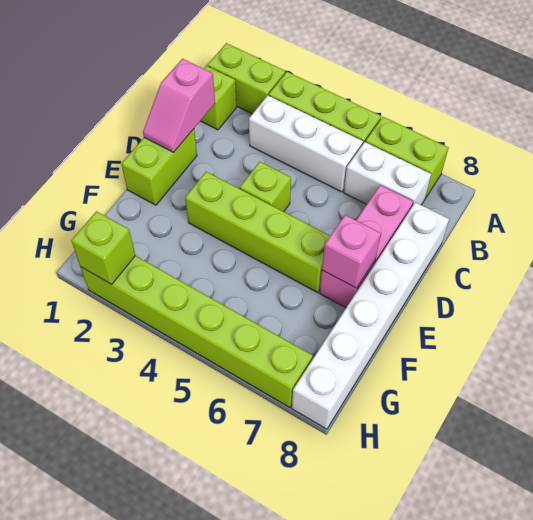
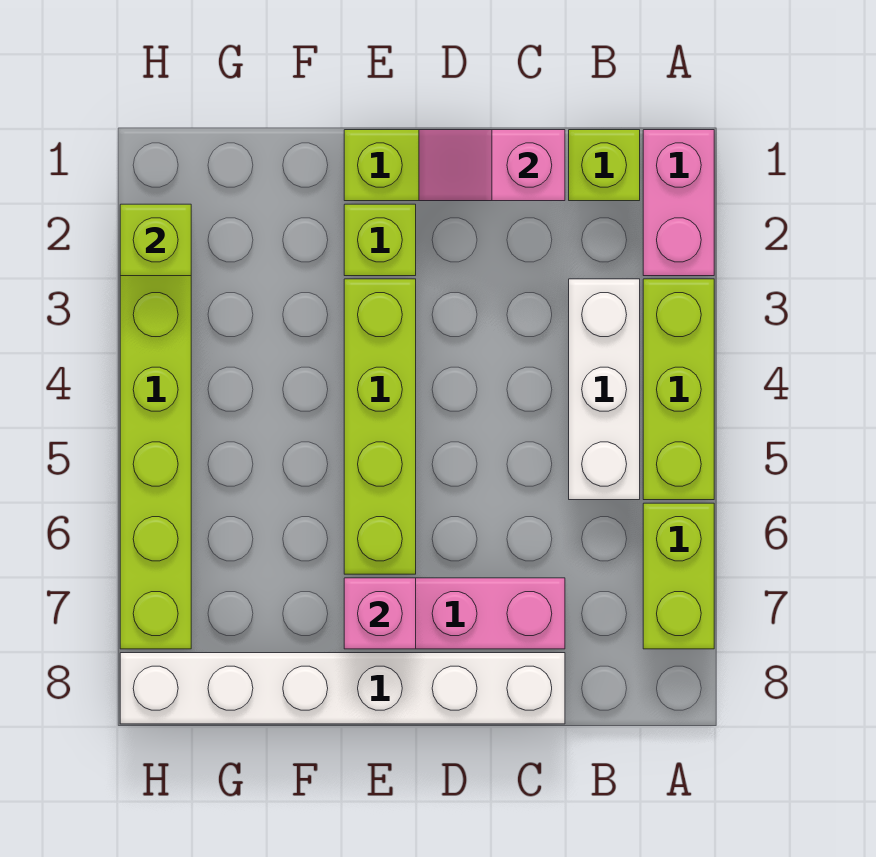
lime brick A1:A2 level 1 -> pink brick A1:A2 level 1
white brick B6:B7 level 1 -> none
lime brick D4 level 1 -> lime brick E2 level 1

